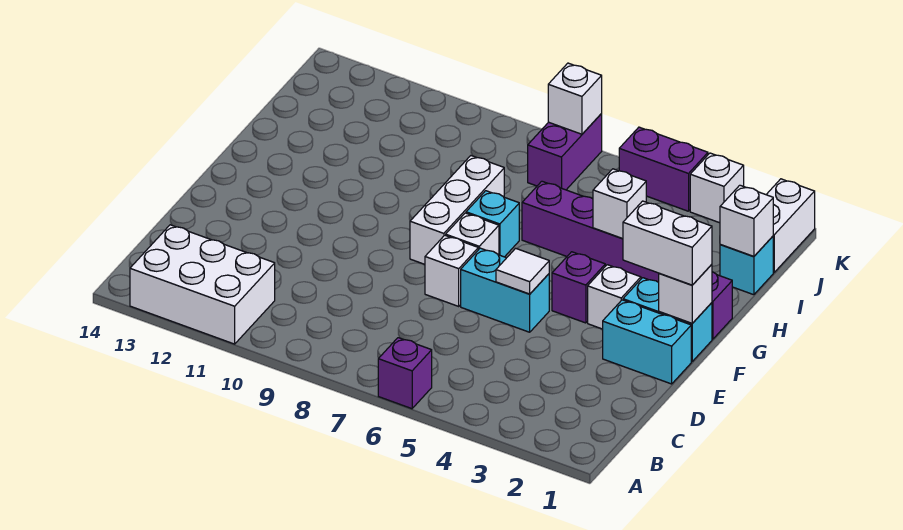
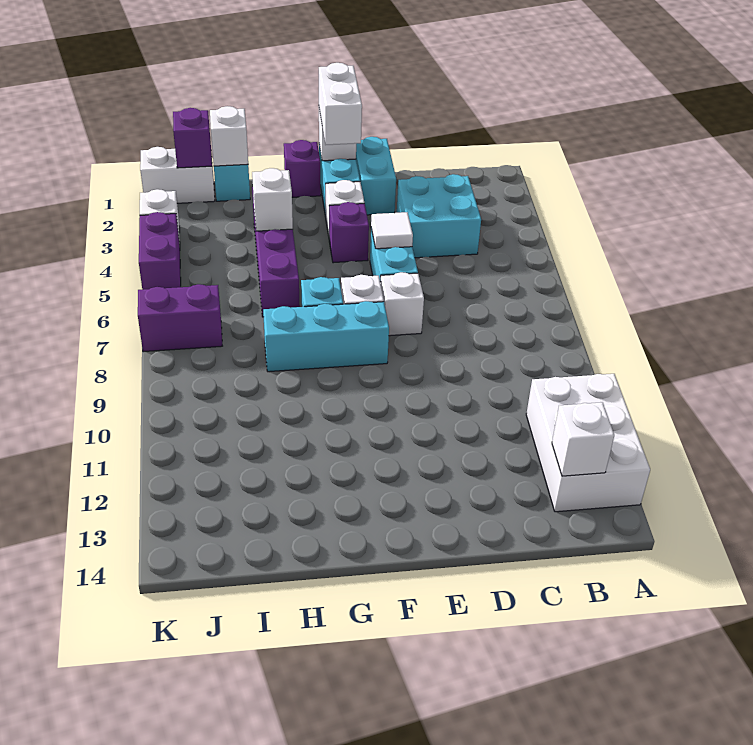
purple brick A6 level 1 -> purple brick J1 level 2
none -> cyan brick C3:D4 level 1
white brick F8:H8 level 1 -> cyan brick F8:H8 level 1
white brick K7 level 2 -> white brick B13 level 2

